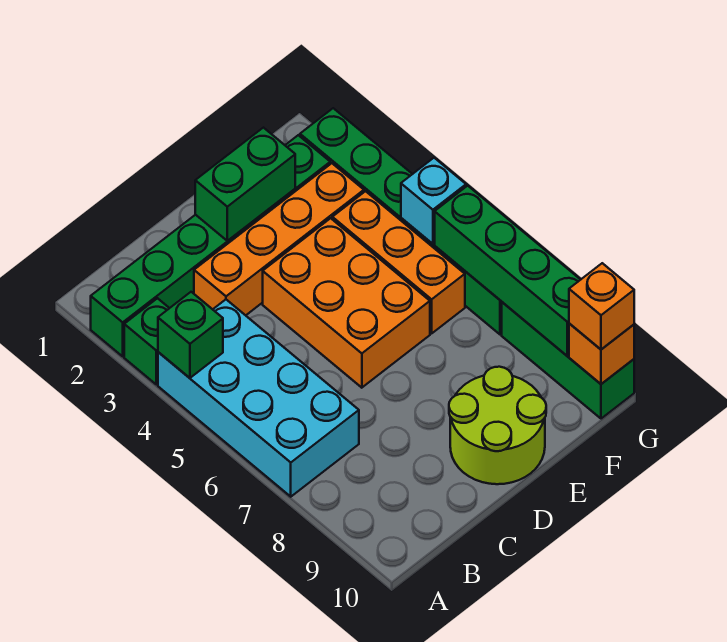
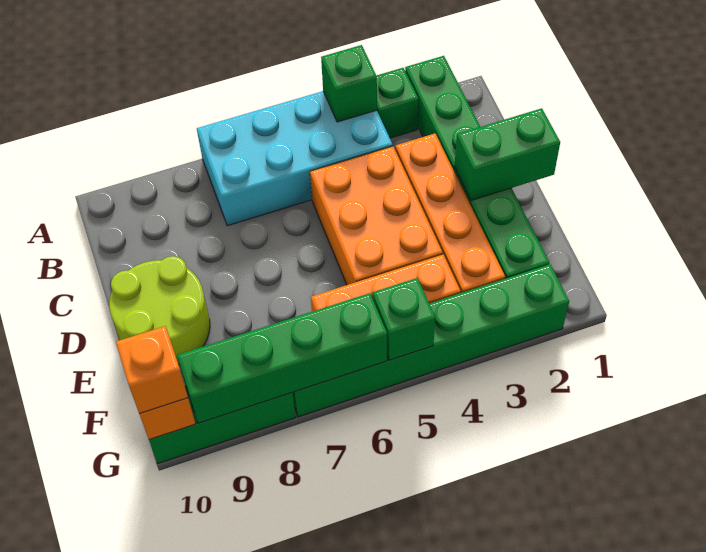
green brick D2:E2 level 2 -> green brick D1:D2 level 2
orange brick D4:E6 level 1 -> orange brick C4:E5 level 1
cyan brick G5 level 2 -> green brick G5 level 2

